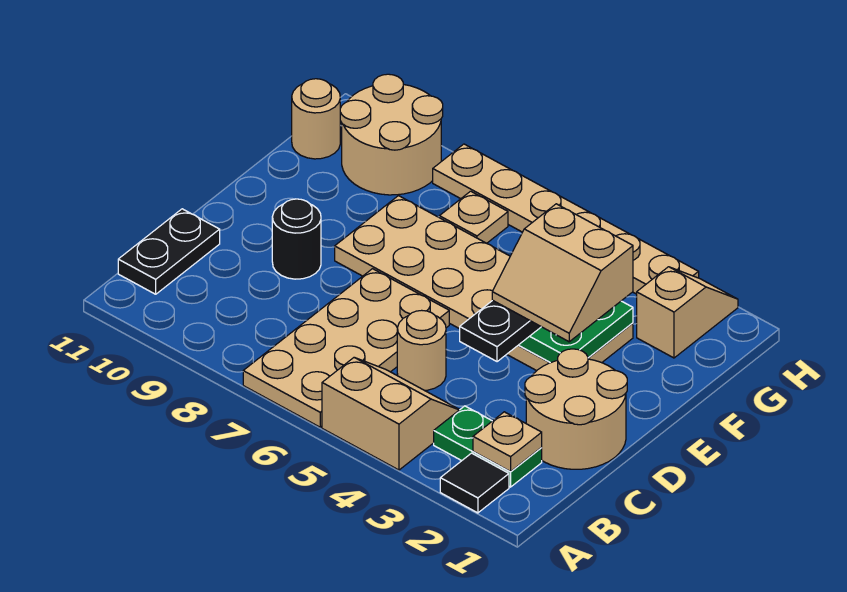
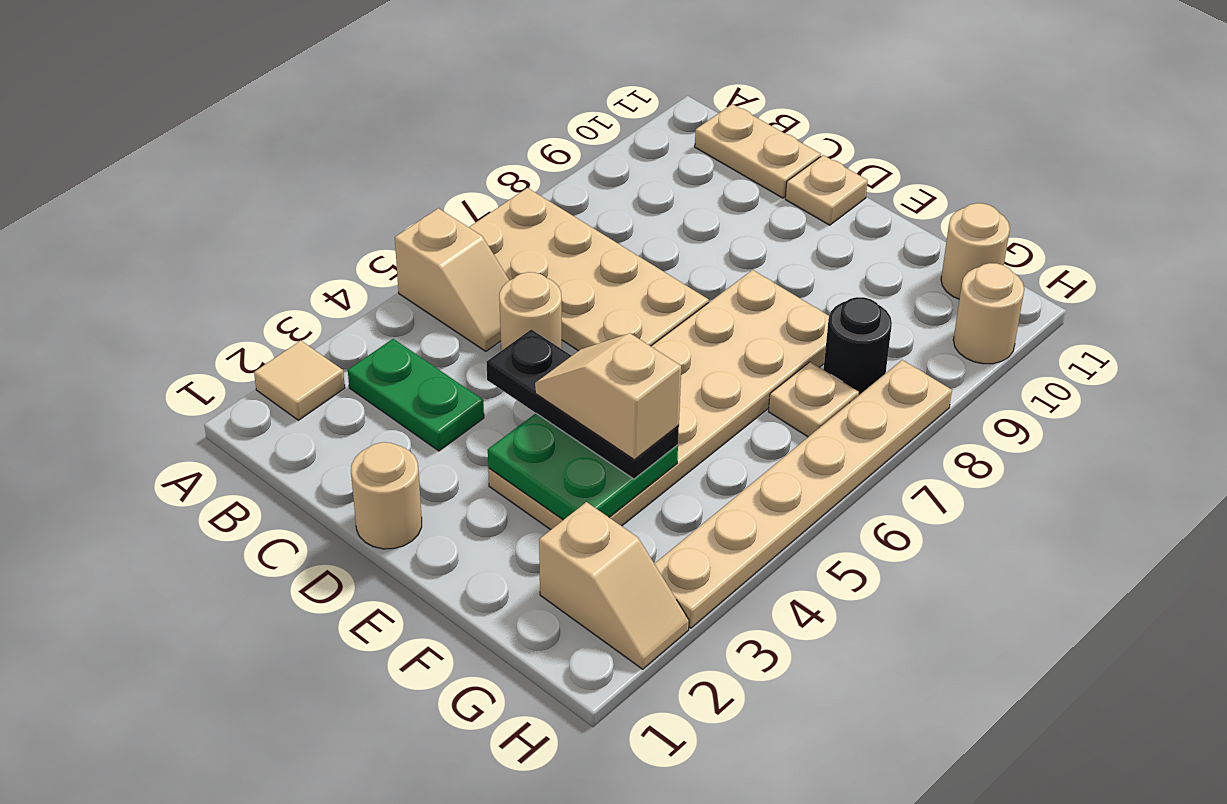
black tile A2 level 1 -> tan tile A2 level 1
tan slope A4:B5 level 1 top A -> tan slope A5:B5 level 1 top A
green plate B2:B3 level 1 -> green plate B3:C3 level 1
tan plate B2 level 2 -> tan plate D11 level 1
black plate B11:C11 level 1 -> tan plate B11:C11 level 1
tan round brick C1:D2 level 1 -> tan round brick D1 level 1
black round brick D9 level 1 -> black round brick G8 level 1
tan slope E3:F4 level 4 top F -> tan slope E4:F4 level 4 top F
tan round brick G9:H10 level 1 -> tan round brick H10 level 1

